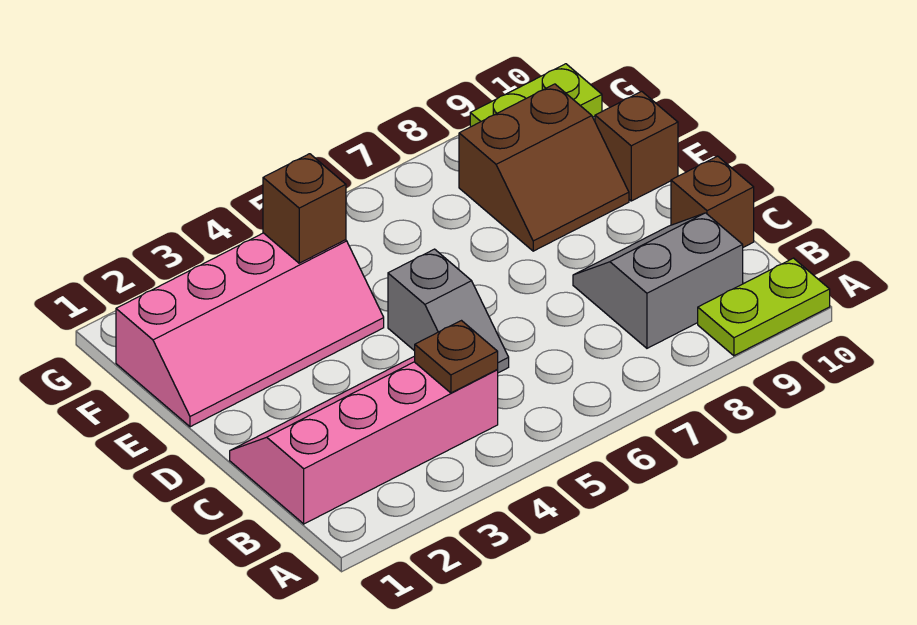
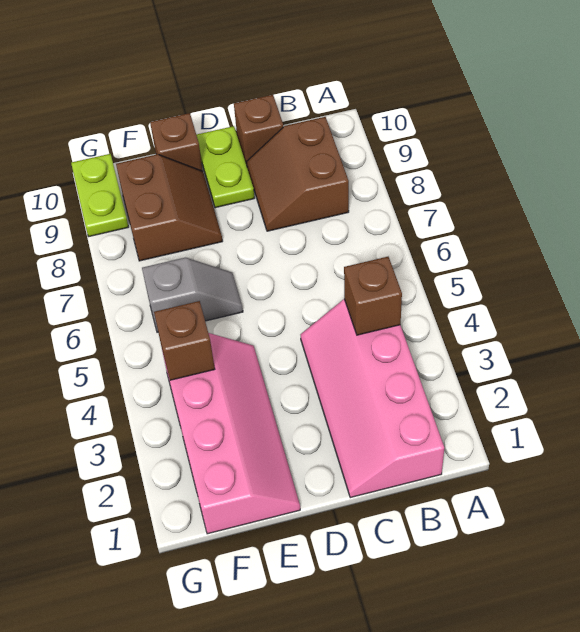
lime plate A9:A10 level 1 -> lime plate D9:D10 level 1
brown plate B4 level 2 -> brown brick B4 level 2
grey slope B8:C9 level 1 top B -> brown slope B8:C9 level 1 top B
grey slope C5:D5 level 1 top D -> grey slope E6:F6 level 1 top F

